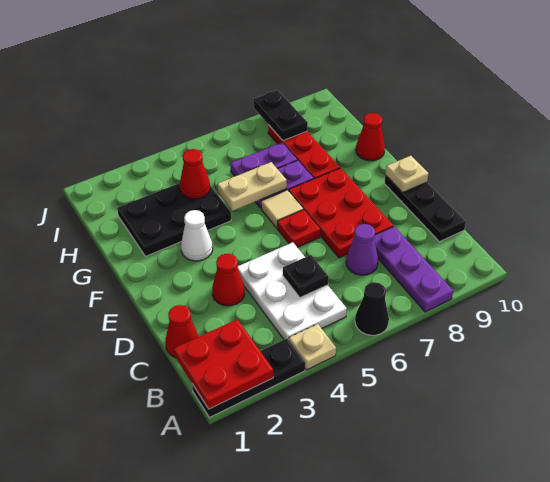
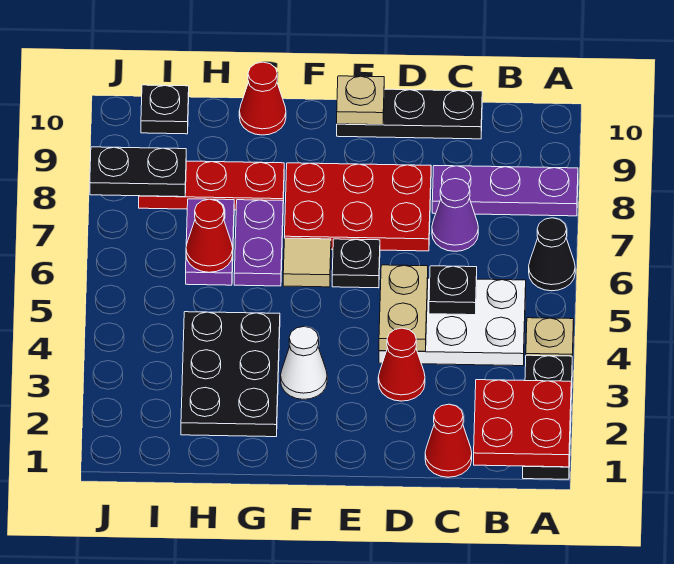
red plate E6 level 1 -> black plate E6 level 1
tan plate G5:G6 level 2 -> tan plate D4:D5 level 2
red cone H4 level 2 -> red cone H6 level 2
none -> black plate I10 level 1

